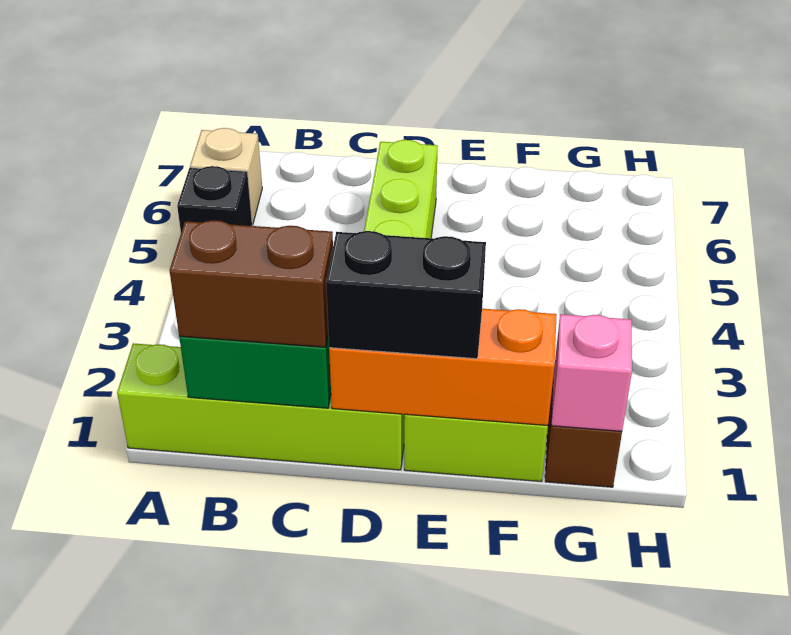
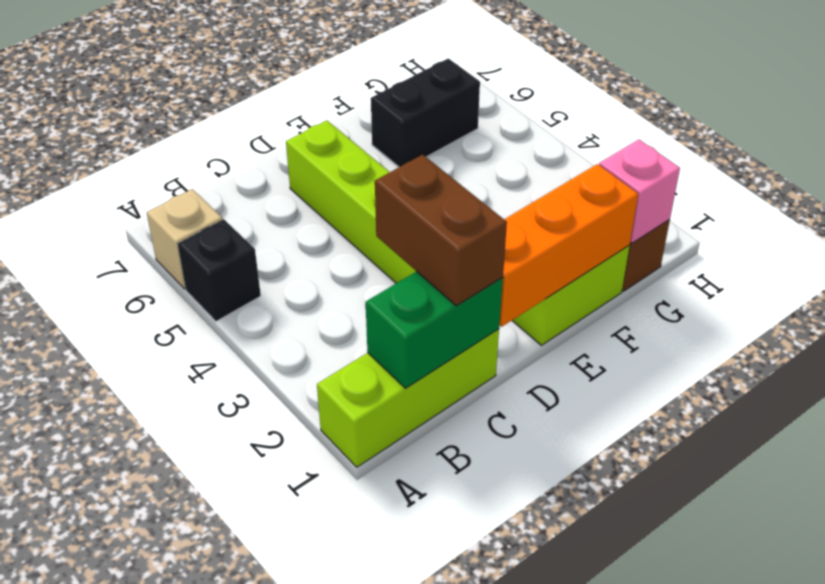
lime brick A1:D1 level 1 -> lime brick A1:C1 level 1
brown brick B1:C1 level 3 -> brown brick C1:C2 level 3
black brick D1:E1 level 3 -> black brick F6:G6 level 1

